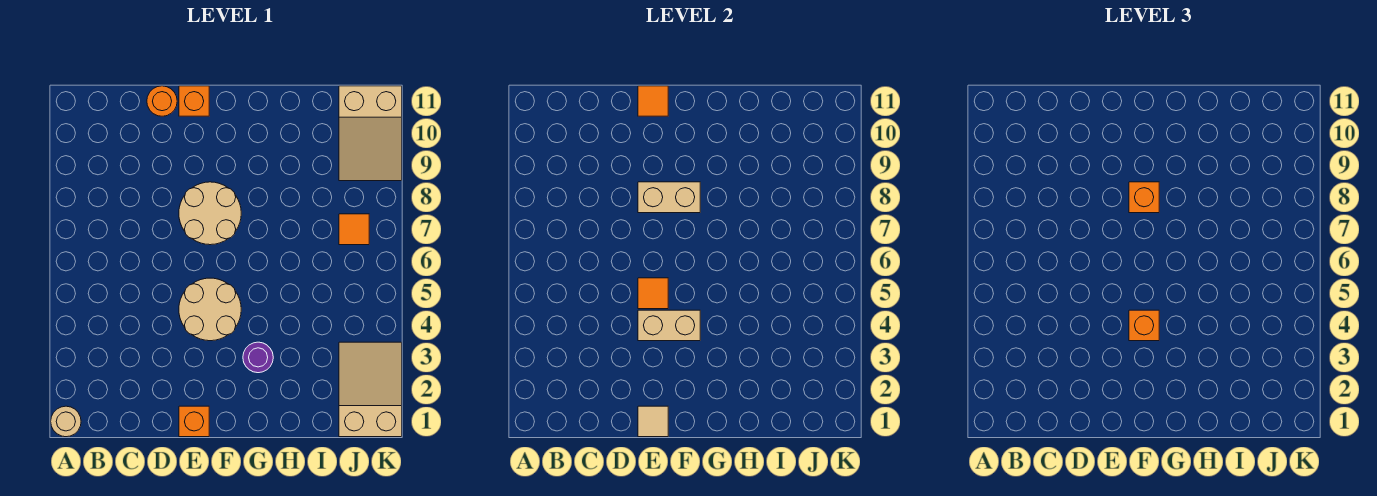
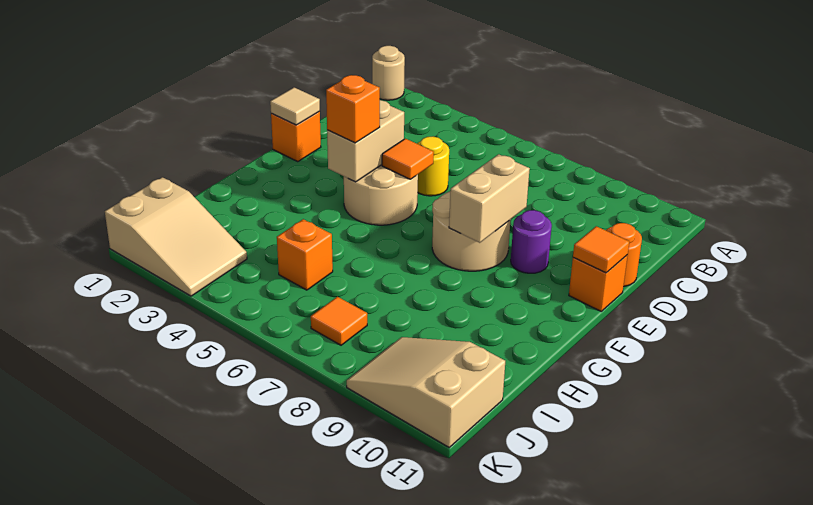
none -> yellow round brick D5 level 1
orange brick F8 level 3 -> orange brick I5 level 1
purple round brick G3 level 1 -> purple round brick E9 level 1

